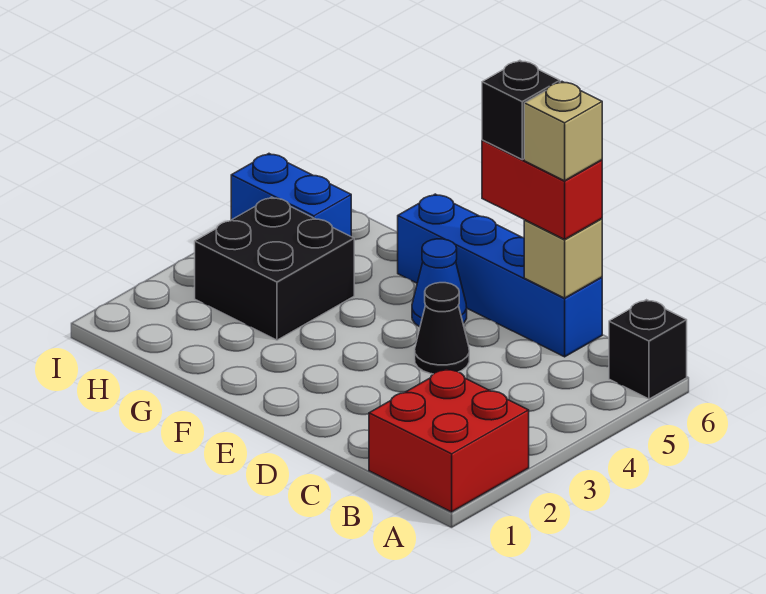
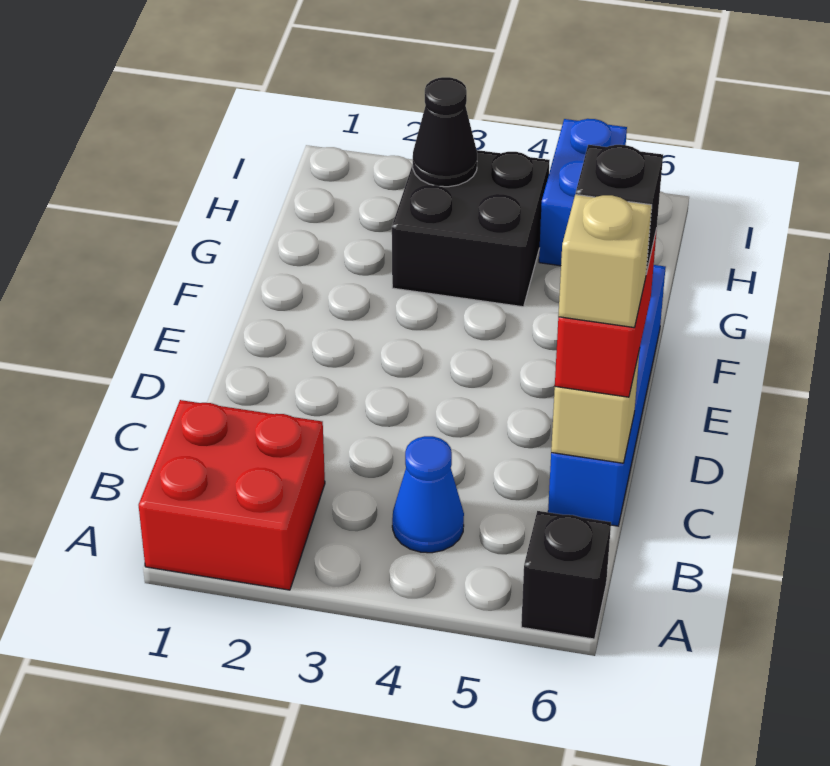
black cone D4 level 1 -> black cone H3 level 2
blue cone E5 level 1 -> blue cone B4 level 1

